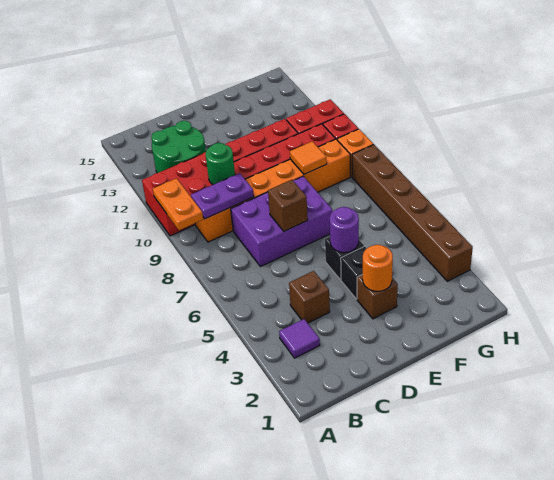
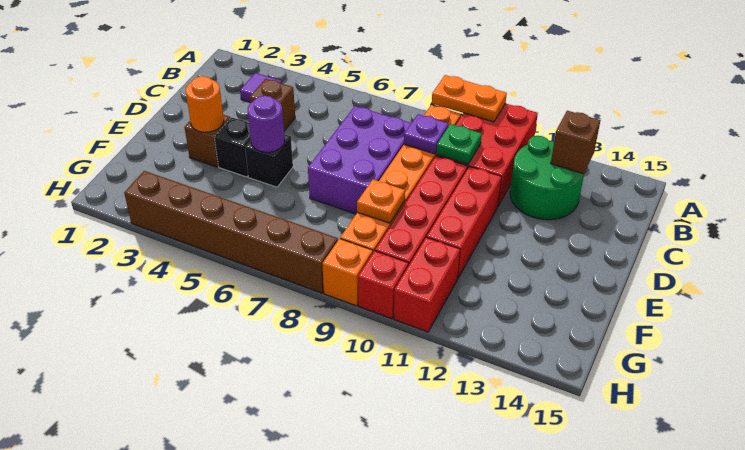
purple plate B9:C9 level 2 -> purple plate C9 level 2
green round brick C10 level 2 -> green plate C10 level 2
brown brick D7 level 2 -> brown brick B13 level 2
orange tile F9 level 2 -> orange plate F9 level 2

